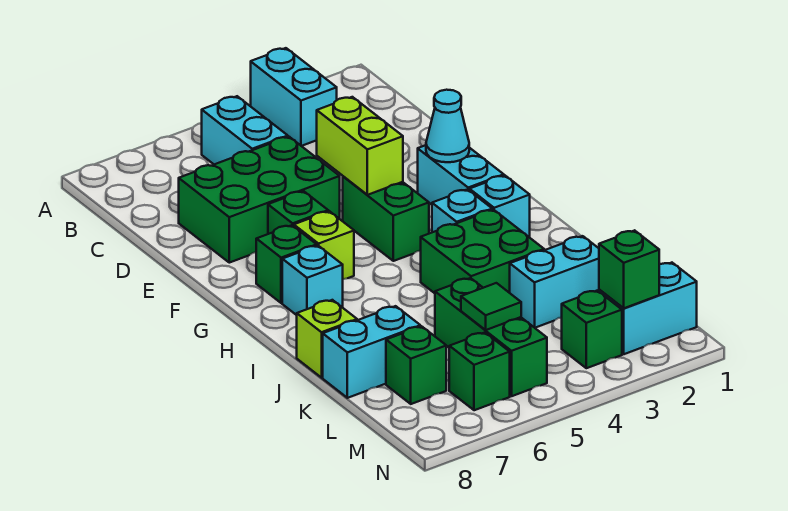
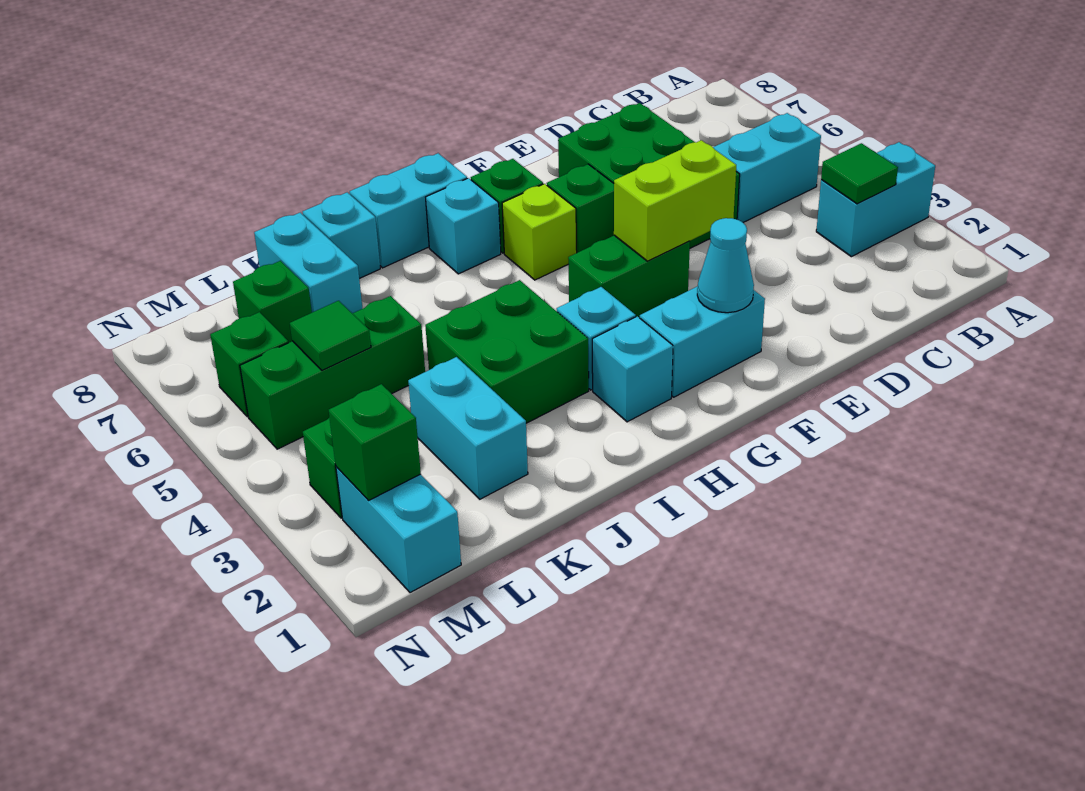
none -> green tile B3 level 2
none -> cyan brick H8:I8 level 1
lime brick J8 level 1 -> cyan brick J8 level 1

